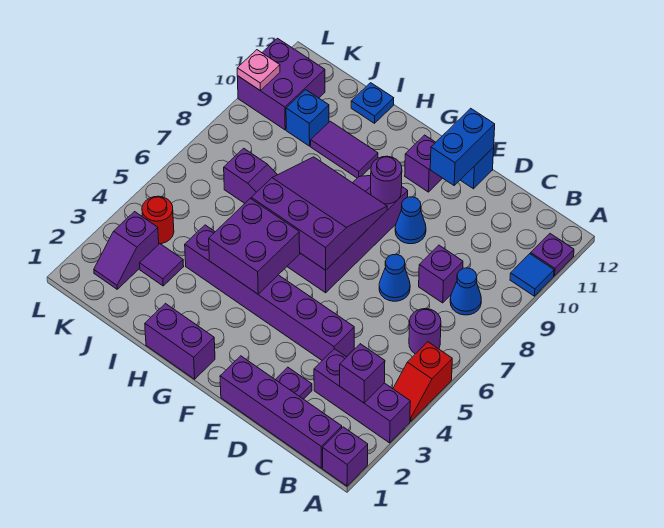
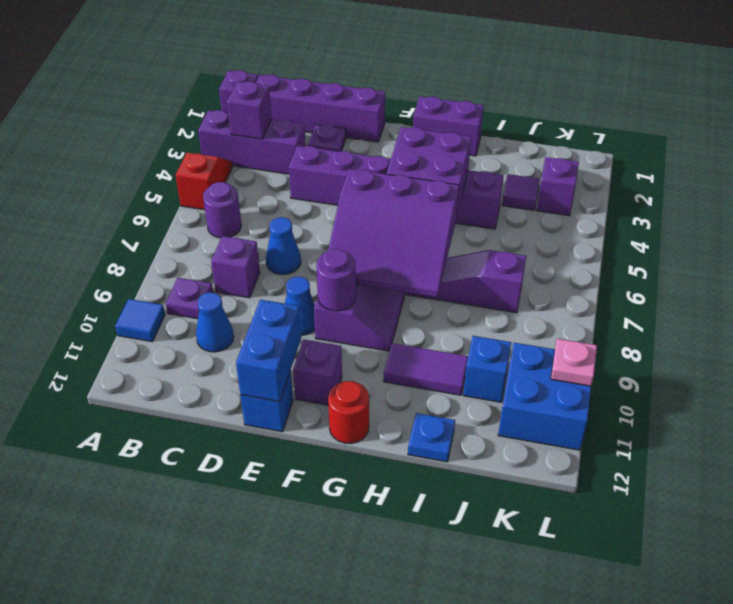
purple plate A11 level 1 -> purple plate B9 level 1
blue cone B8 level 1 -> blue cone C10 level 1
red round brick K4 level 1 -> red round brick G12 level 1
purple brick K10:L11 level 1 -> blue brick K10:L11 level 1

